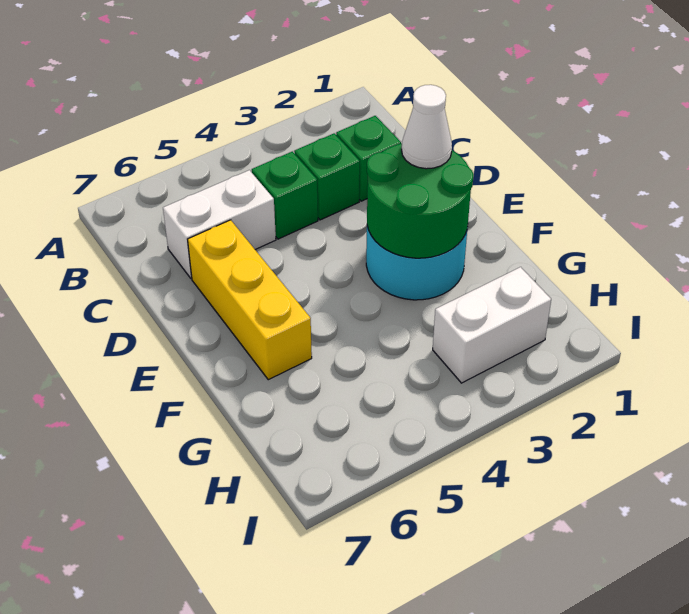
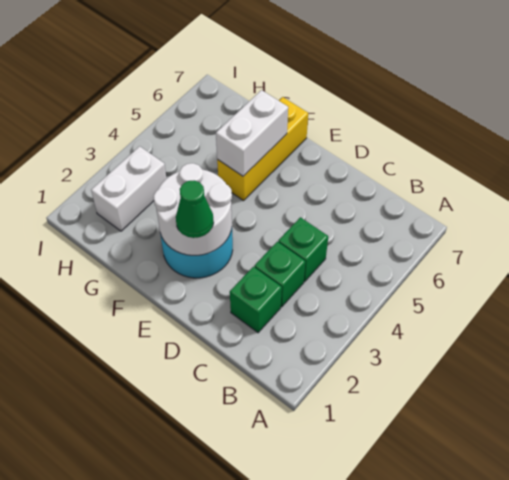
white brick C5:C6 level 1 -> white brick F5:F6 level 2
yellow brick D6:F6 level 1 -> yellow brick F5:F7 level 1
green round brick E2:F3 level 2 -> white round brick E2:F3 level 2
white cone E2 level 3 -> green cone E2 level 3

